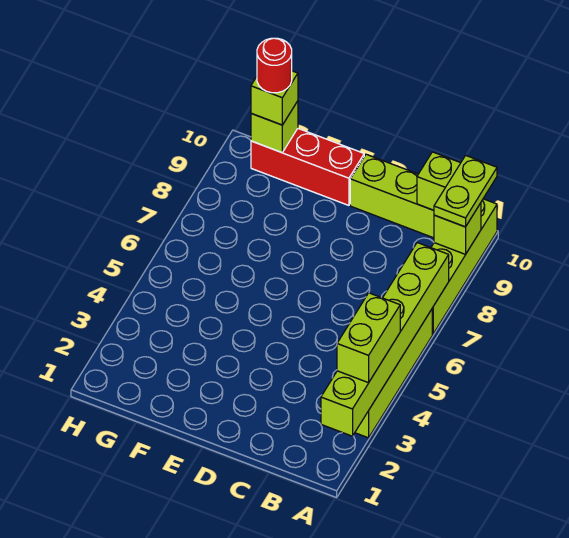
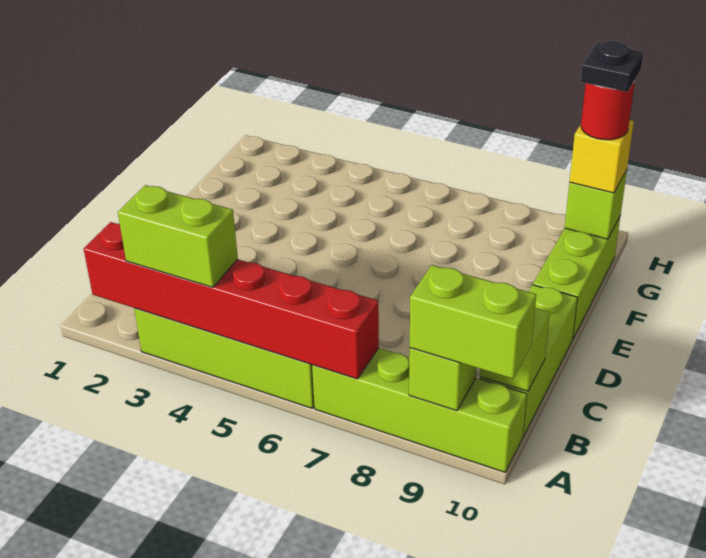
lime brick A2:A7 level 2 -> red brick A2:A7 level 2
lime plate A9:A10 level 3 -> lime brick A9:A10 level 3
red brick E10:G10 level 1 -> lime brick E10:G10 level 1
lime brick G10 level 3 -> yellow brick G10 level 3
none -> black plate G10 level 5

